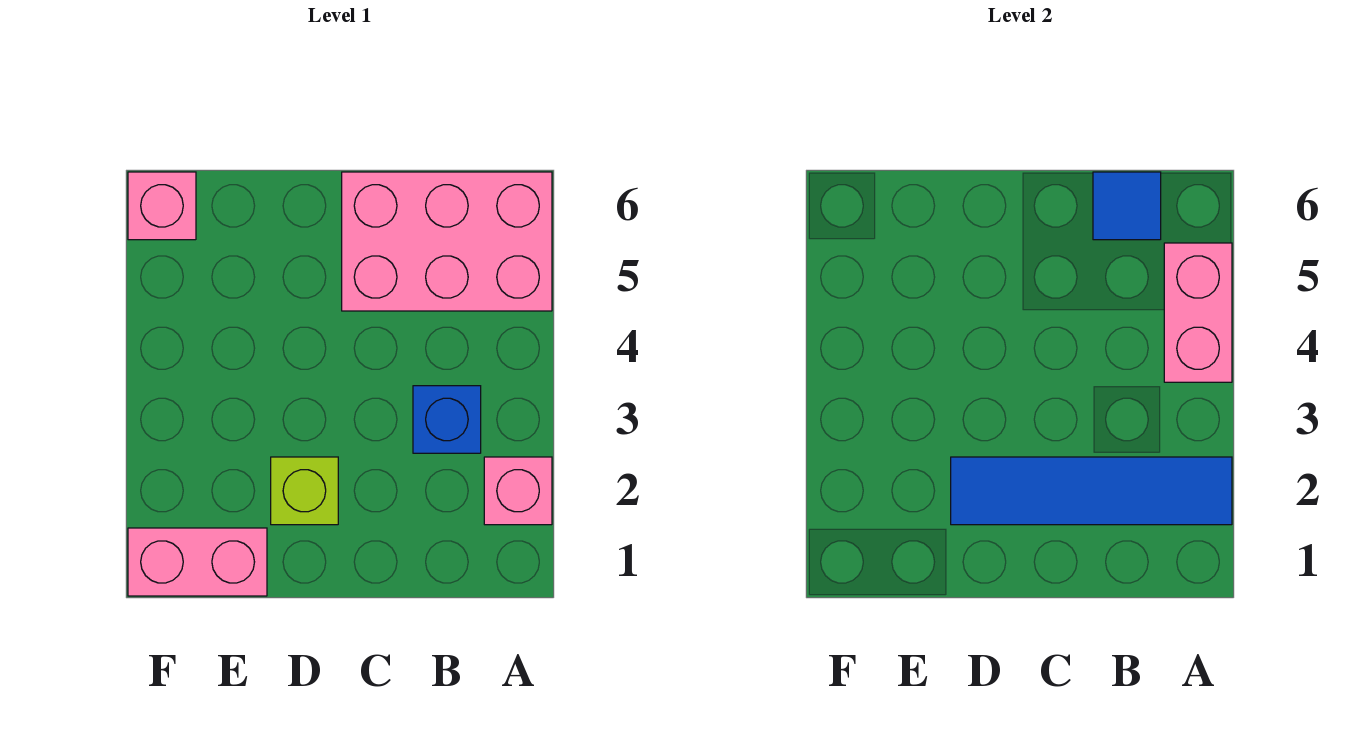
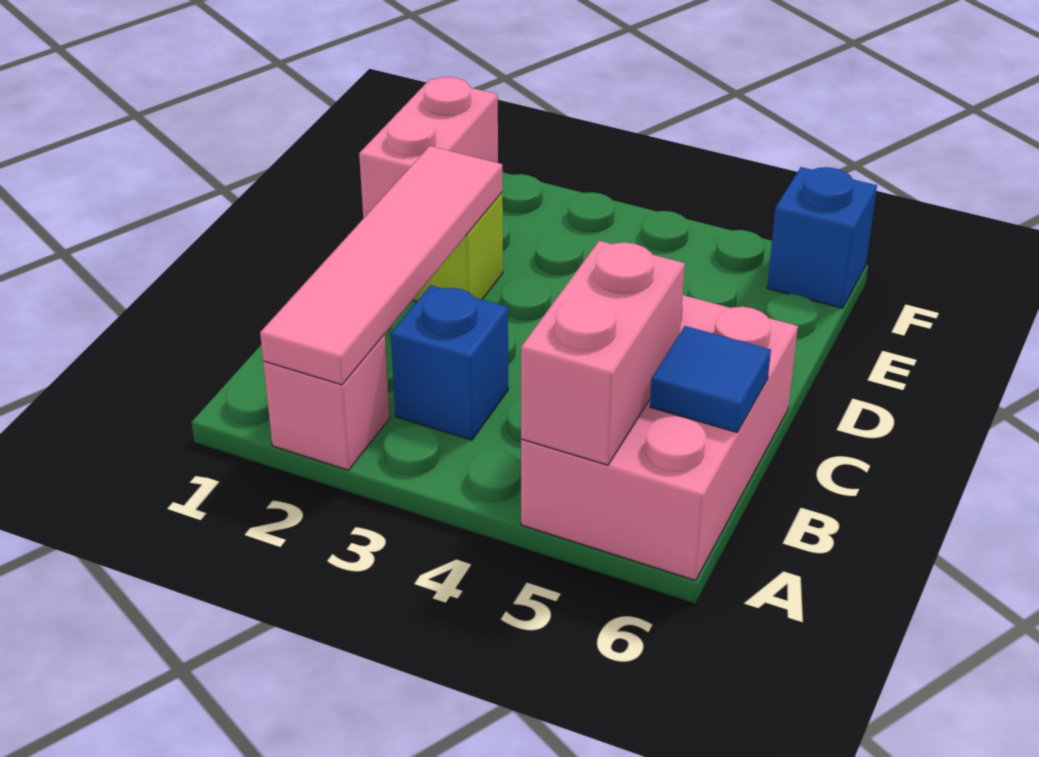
blue tile A2:D2 level 2 -> pink tile A2:D2 level 2
pink brick A4:A5 level 2 -> pink brick A5:B5 level 2
pink brick F6 level 1 -> blue brick F6 level 1

